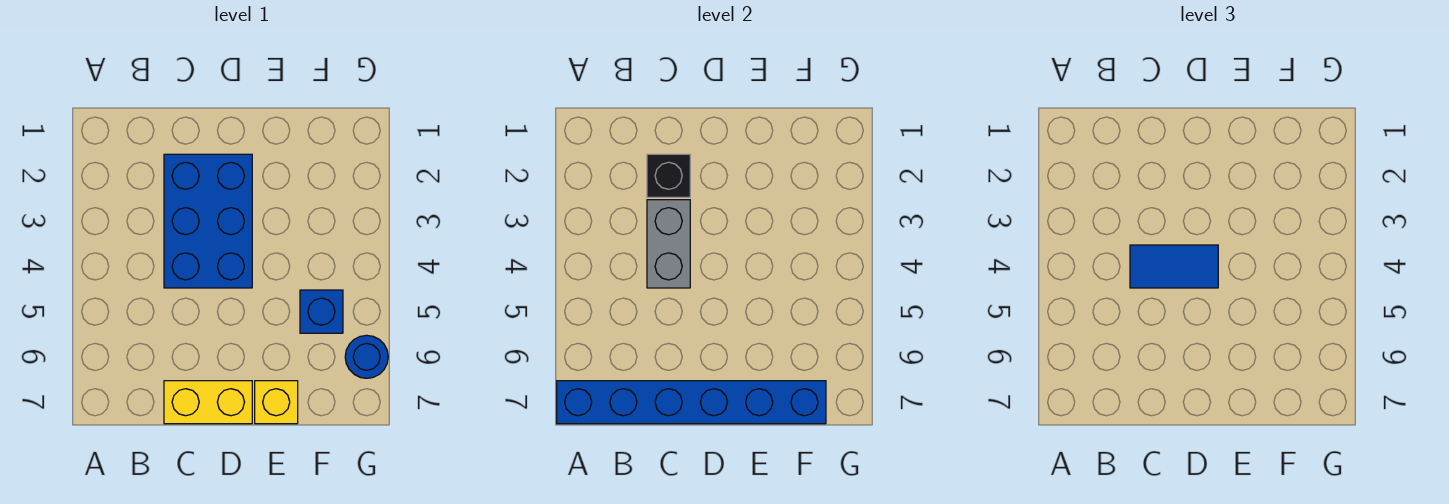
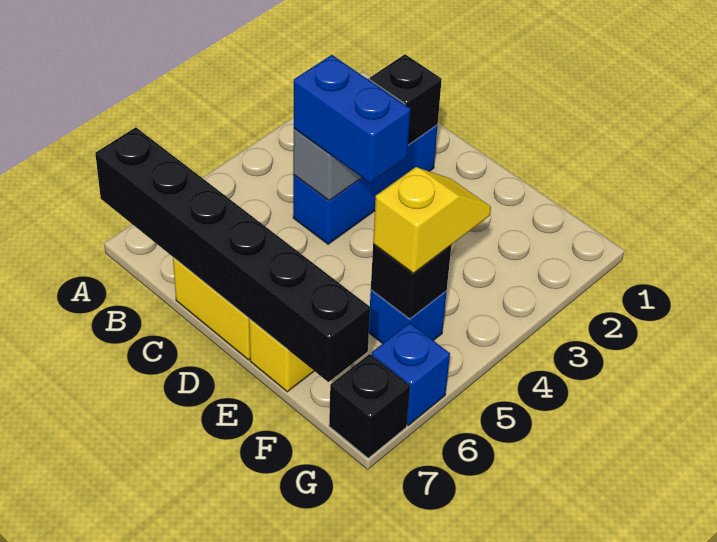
blue brick A7:F7 level 2 -> black brick A7:F7 level 2
blue brick C2:D4 level 1 -> blue brick C2:C4 level 1
blue tile C4:D4 level 3 -> blue brick C4:D4 level 3
none -> yellow slope F4:F5 level 3 top 5
none -> black brick F5 level 2
blue round brick G6 level 1 -> blue brick G6 level 1
none -> black brick G7 level 1

